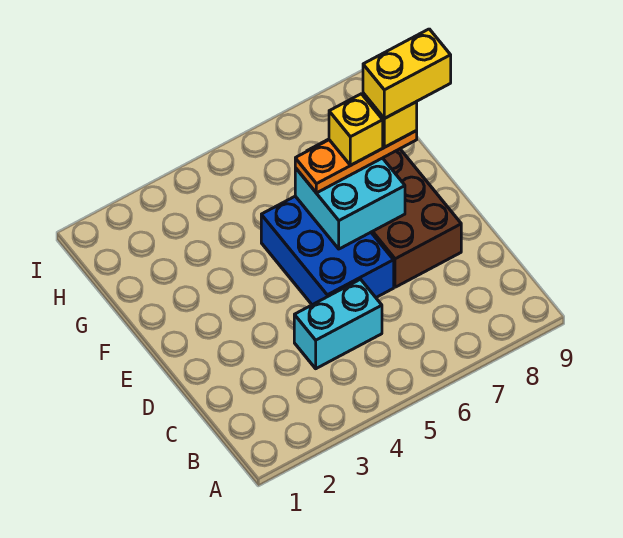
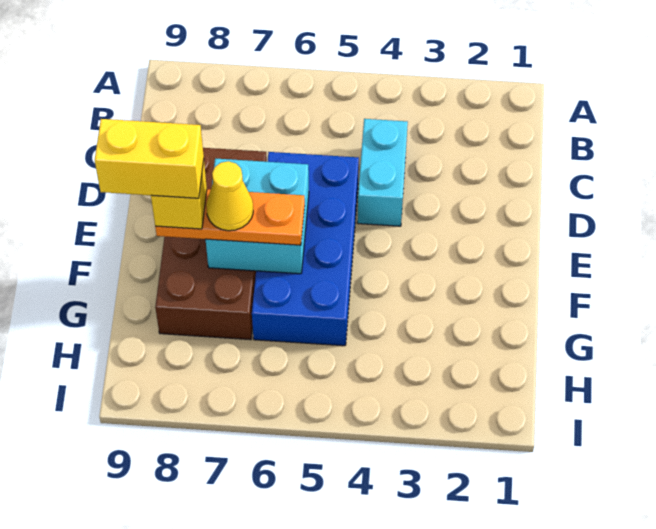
cyan brick C4:C5 level 1 -> cyan brick C4:D4 level 1
blue brick D5:F6 level 1 -> blue brick D5:G6 level 1
yellow brick F7 level 4 -> yellow cone F7 level 4

